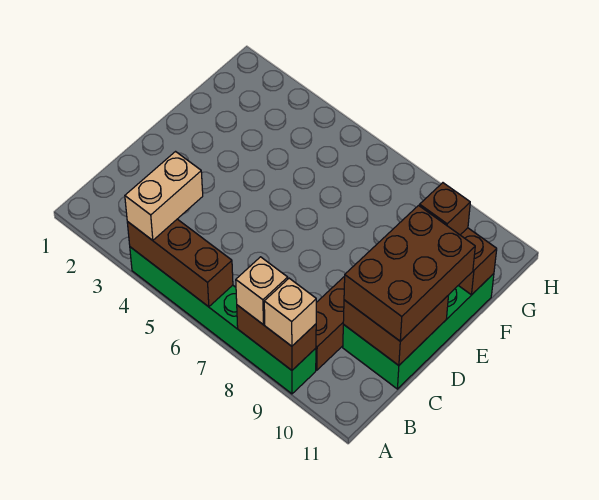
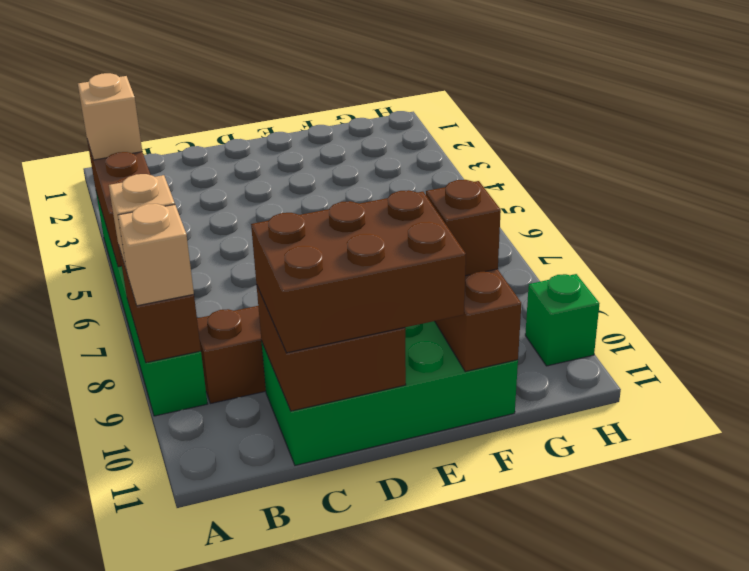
tan brick A4:B4 level 3 -> tan brick A4 level 3
none -> green brick H10 level 1

